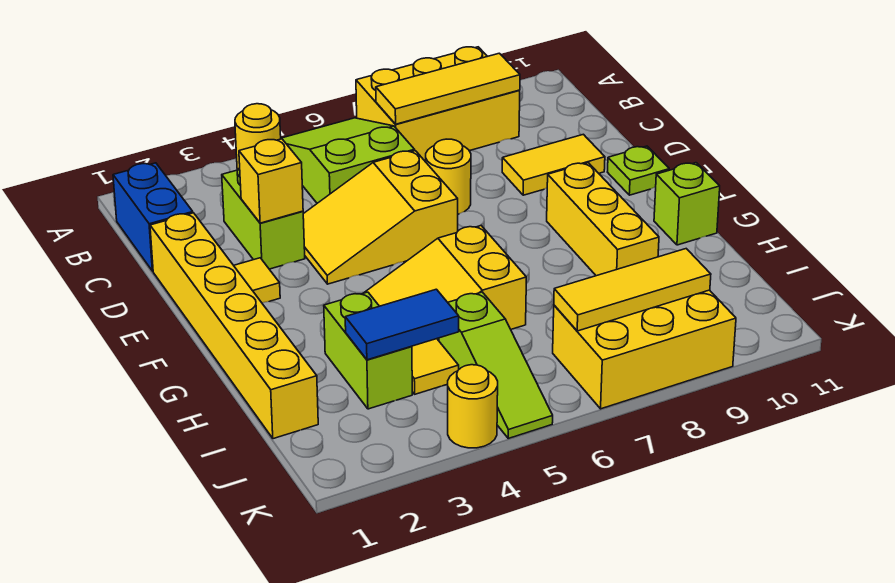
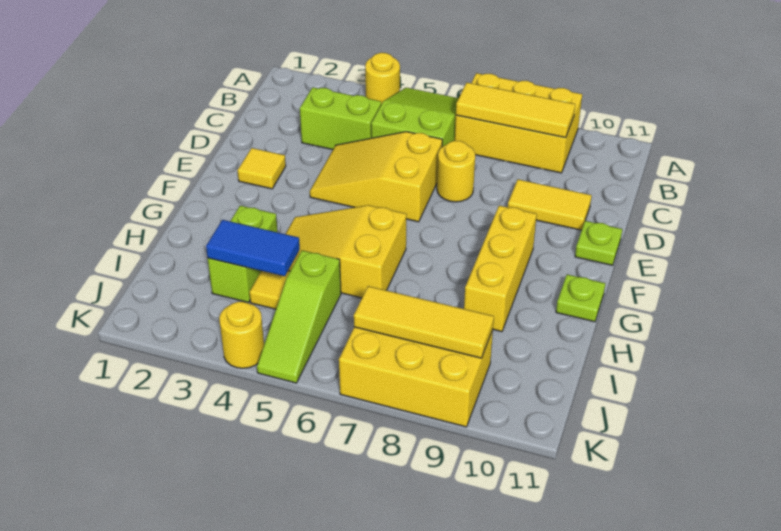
blue brick B1:C1 level 1 -> none
lime brick C3:D3 level 1 -> lime brick C3:C4 level 1
yellow brick D1:I1 level 1 -> none
yellow brick D3 level 2 -> none
lime brick G11 level 1 -> lime plate G11 level 1

